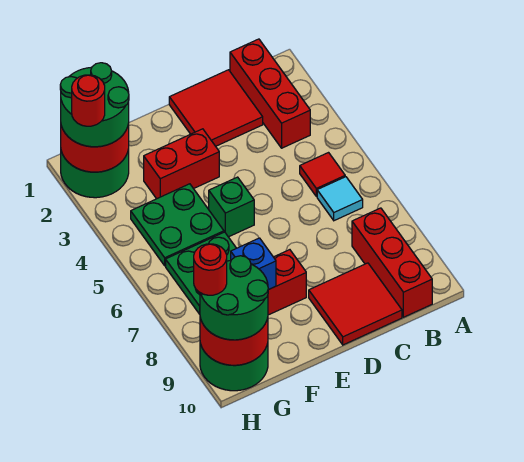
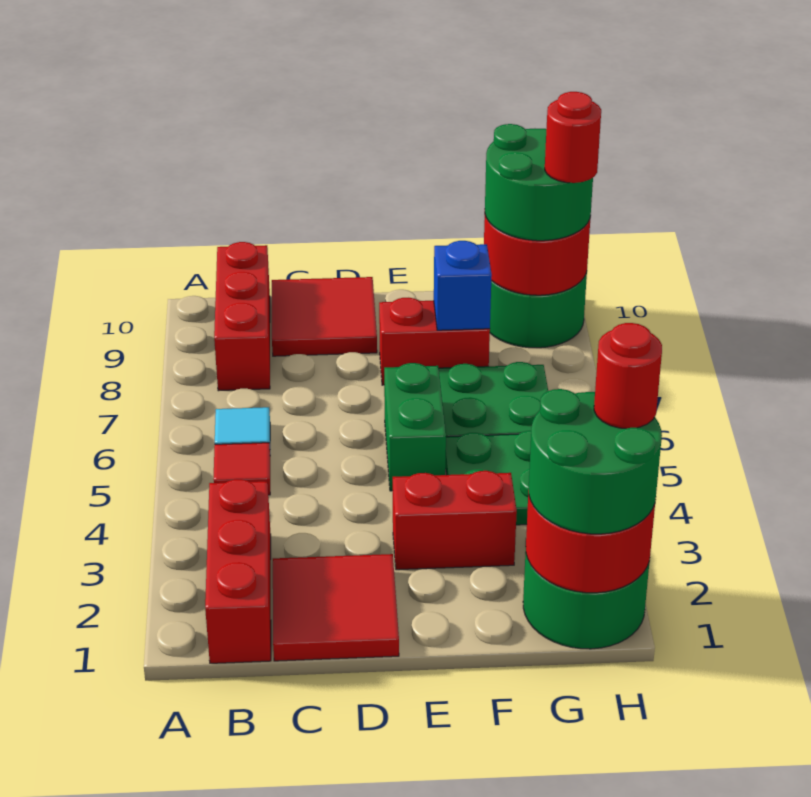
green brick E5 level 1 -> green brick E5:E6 level 1

